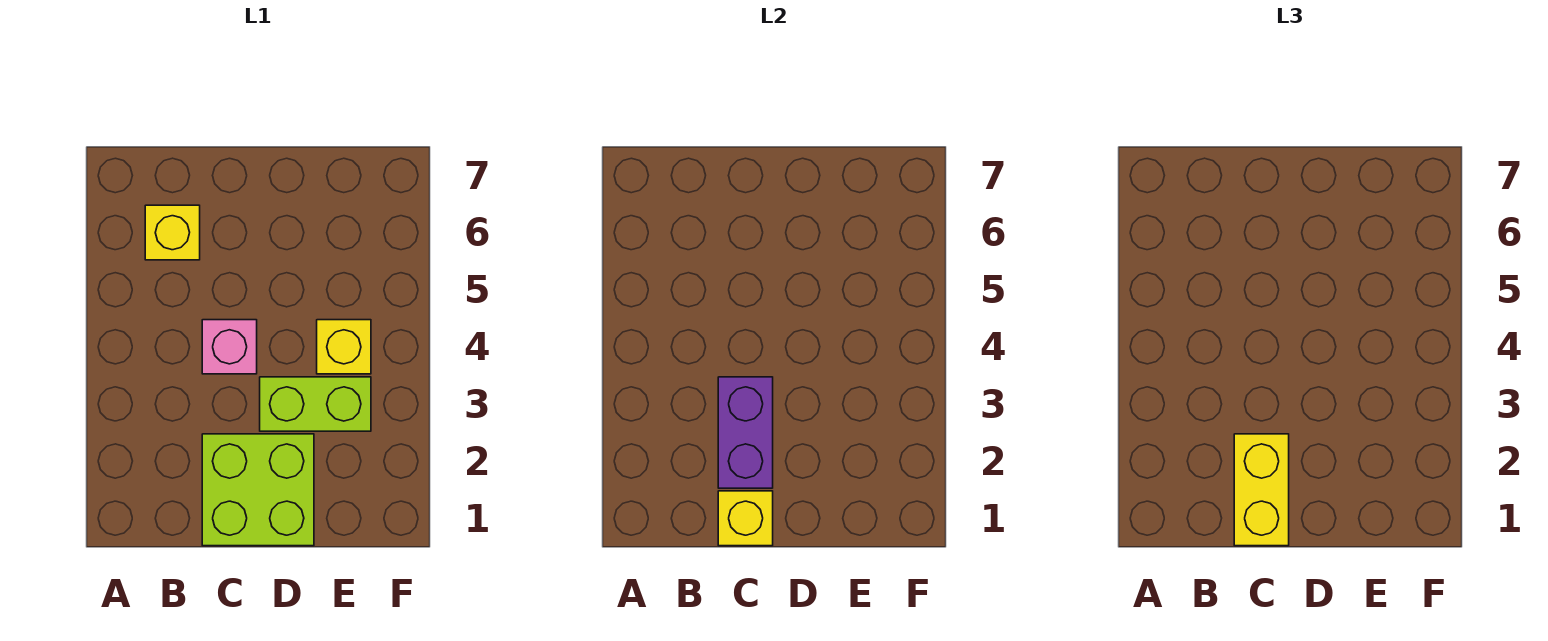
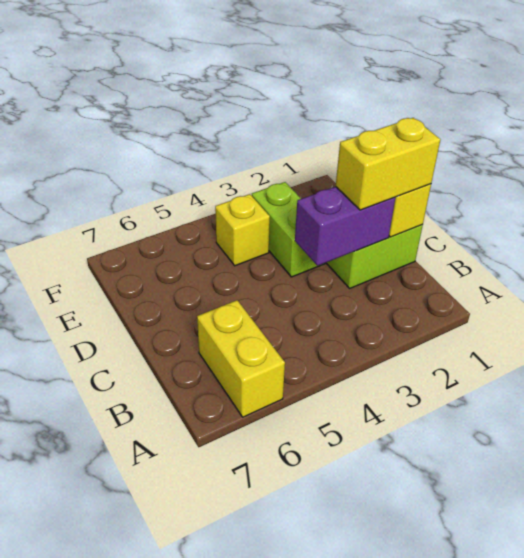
yellow brick B6 level 1 -> yellow brick A6:B6 level 1
pink brick C4 level 1 -> none

